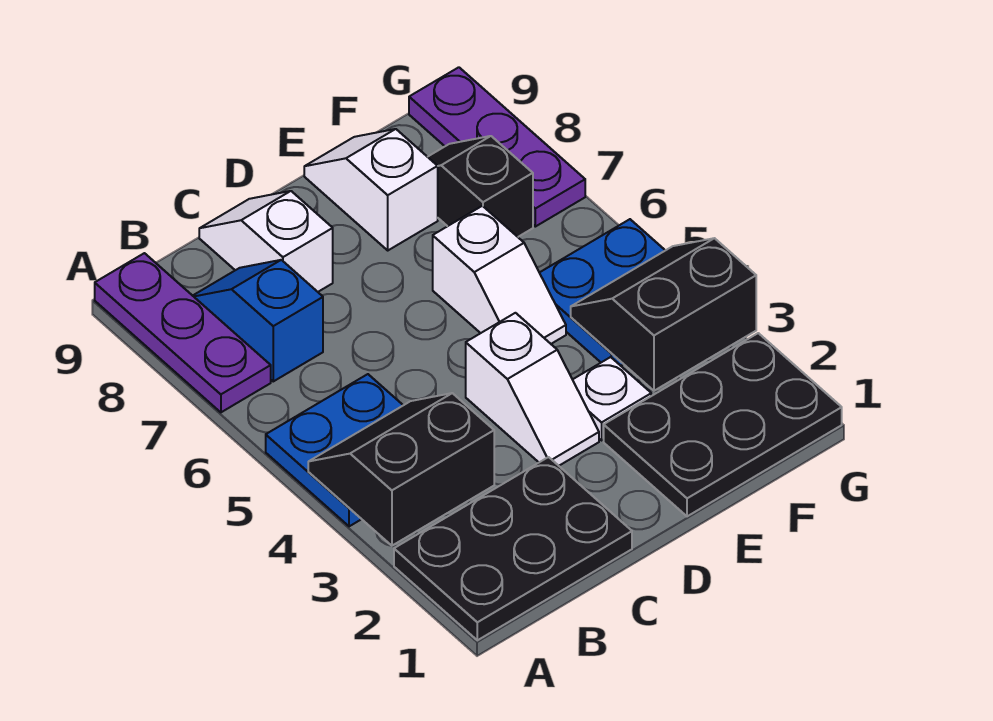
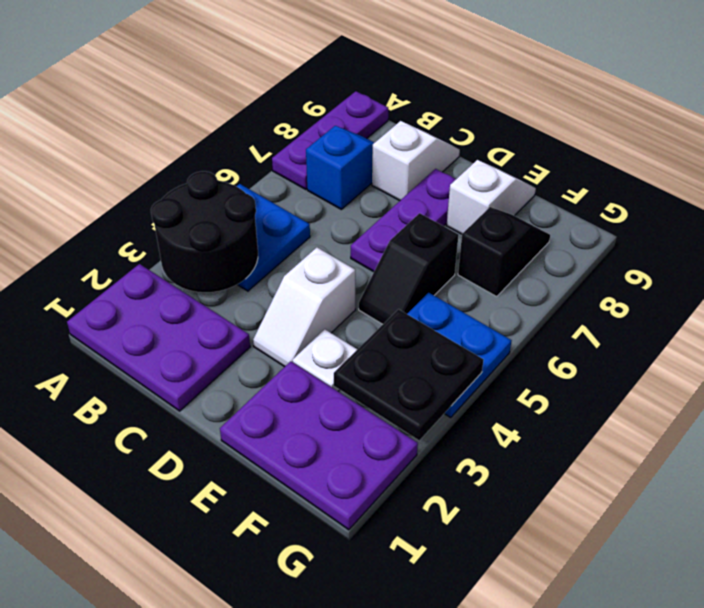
black plate A1:C2 level 1 -> purple plate A1:C2 level 1
black slope A3:B4 level 2 top 3 -> black round brick A3:B4 level 2
black plate E1:G2 level 1 -> purple plate E1:G2 level 1
white slope E5:E6 level 1 top 6 -> black slope E5:E6 level 1 top 6
black slope F3:G4 level 2 top 3 -> black plate F3:G4 level 2
purple plate G7:G9 level 1 -> purple plate D6:D8 level 1

